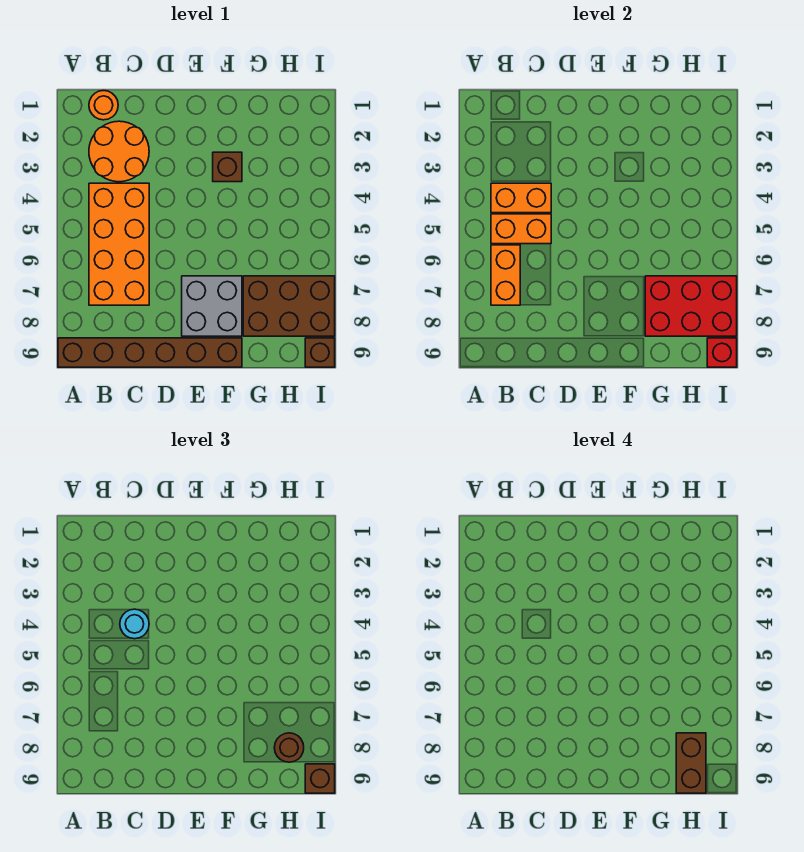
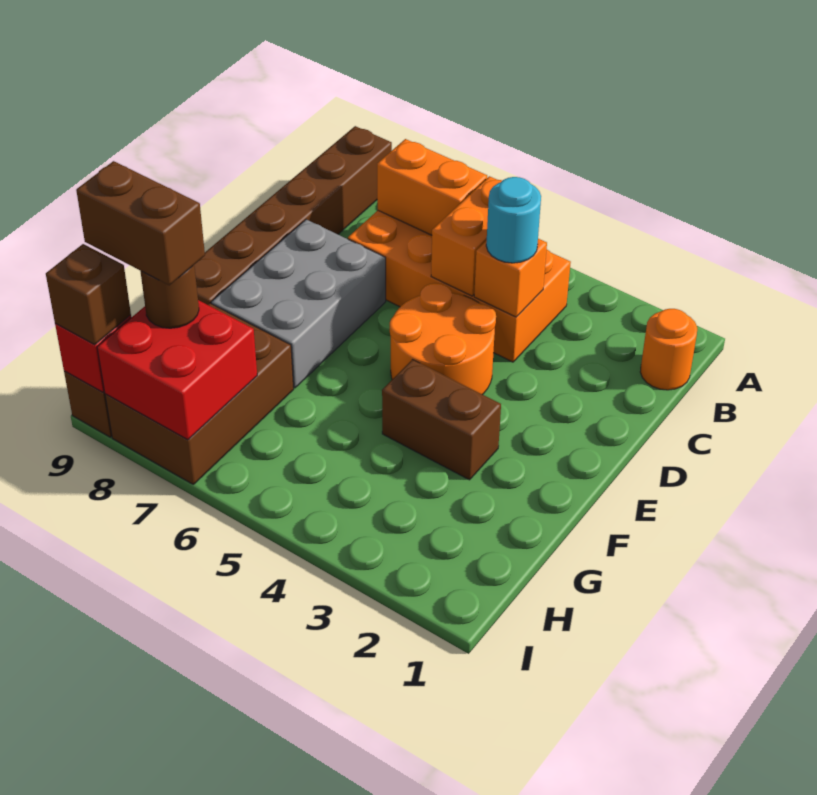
orange round brick B2:C3 level 1 -> orange round brick D4:E5 level 1
orange brick B4:C4 level 2 -> orange brick C4 level 2
grey brick E7:F8 level 1 -> grey brick D7:F8 level 1
brown brick F3 level 1 -> brown brick F3:F4 level 1
red brick G7:I8 level 2 -> red brick H7:I8 level 2

